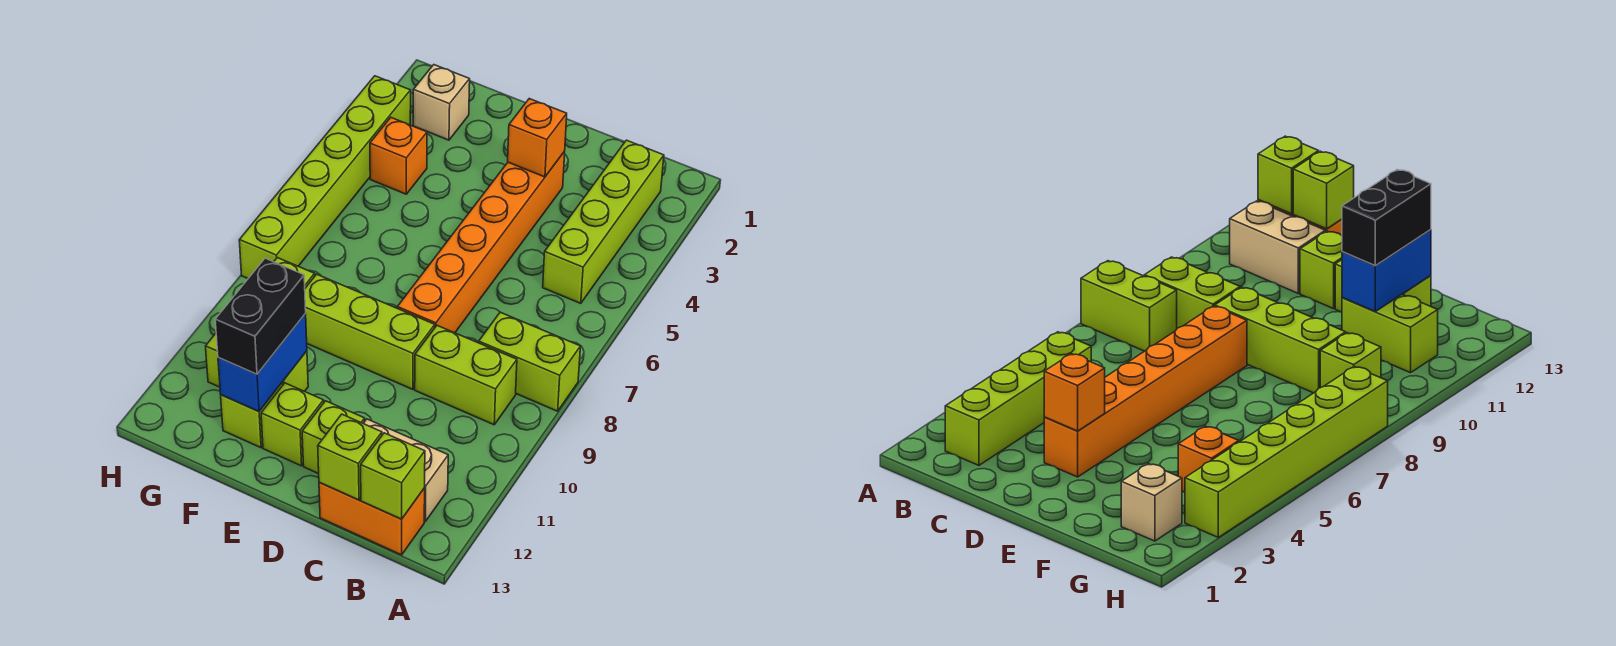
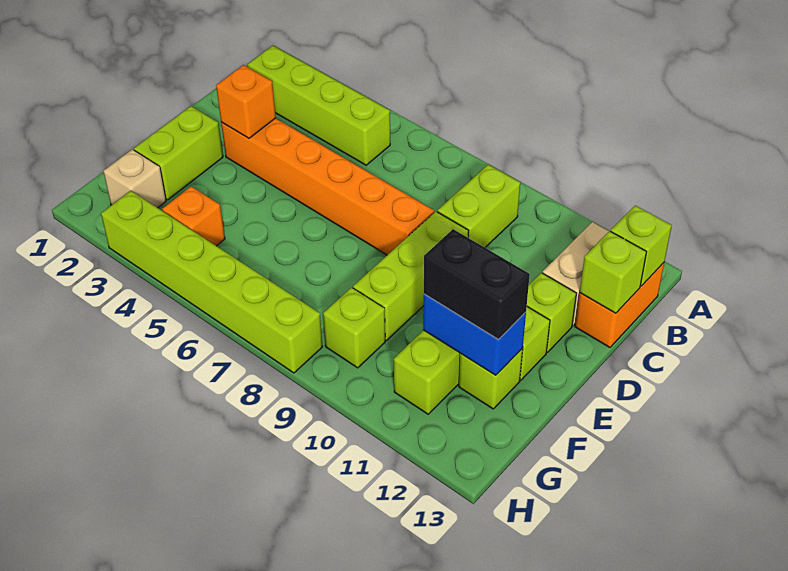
lime brick A8:B8 level 1 -> lime brick E2:F2 level 1

